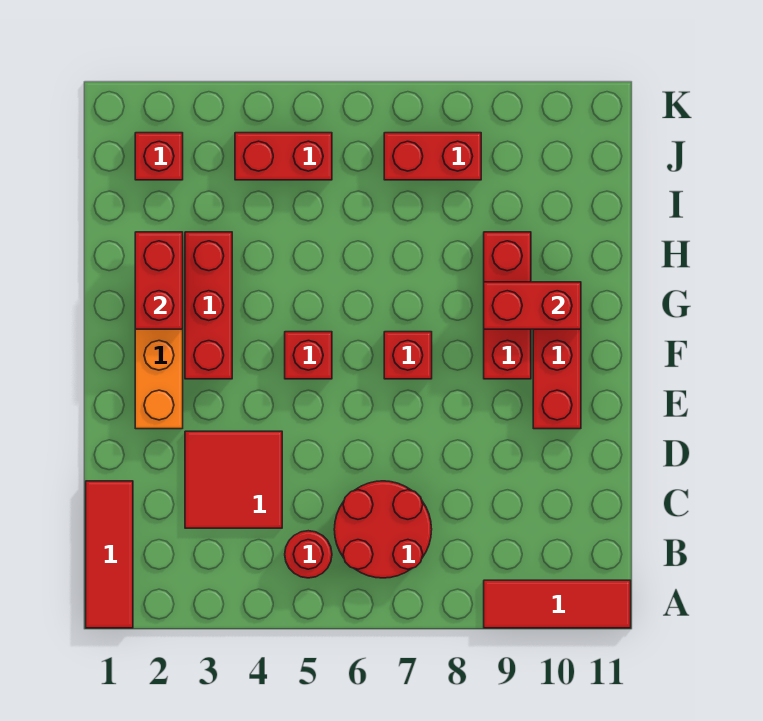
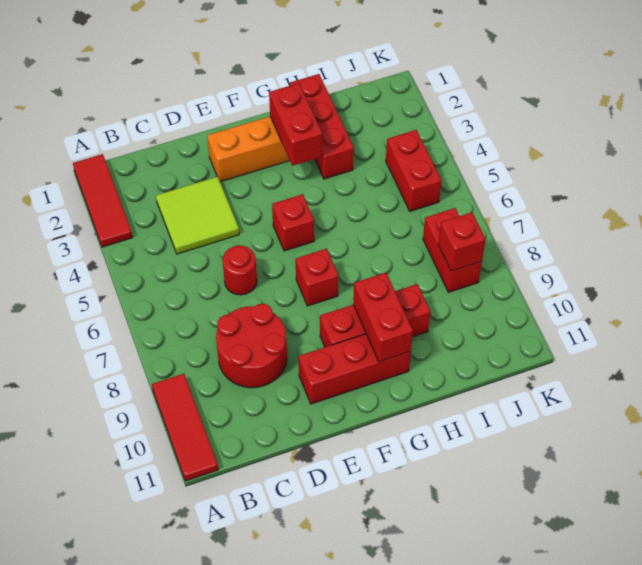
red tile A1:C1 level 1 -> red tile A1:A3 level 1
red round brick B5 level 1 -> red round brick D6 level 1
red round brick B6:C7 level 1 -> red round brick C8:D9 level 1
red tile C3:D4 level 1 -> lime tile C3:D4 level 1
red brick F3:H3 level 1 -> red brick H1:H3 level 1
red brick G2:H2 level 2 -> red brick G2:G3 level 2
red brick J2 level 1 -> red brick J8 level 2

